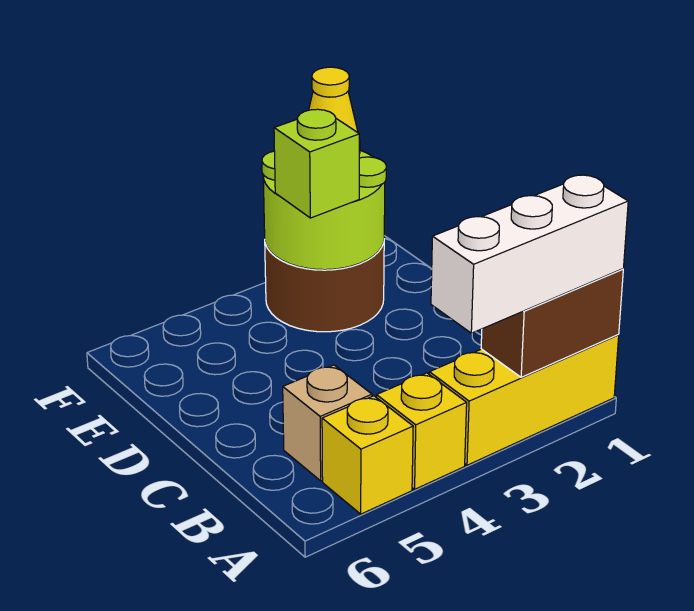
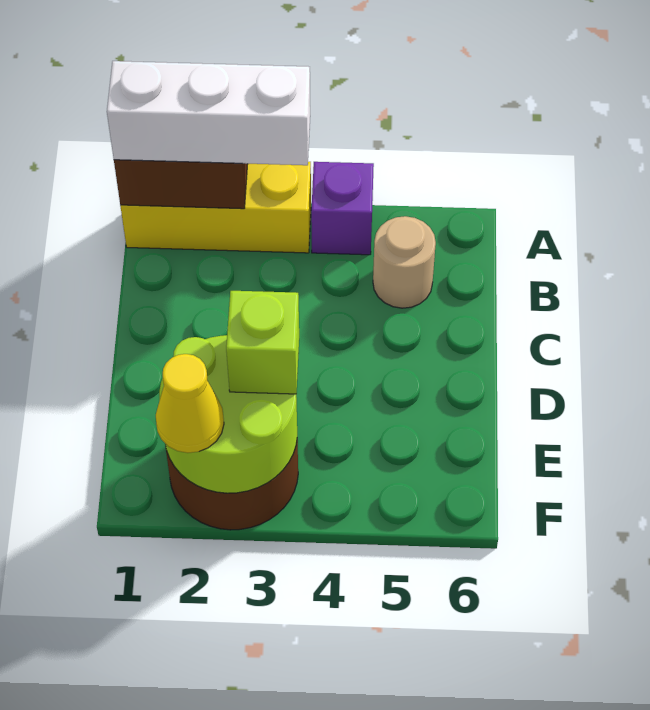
yellow brick A4 level 1 -> purple brick A4 level 1
yellow brick A5 level 1 -> none
tan brick B5 level 1 -> tan round brick B5 level 1

